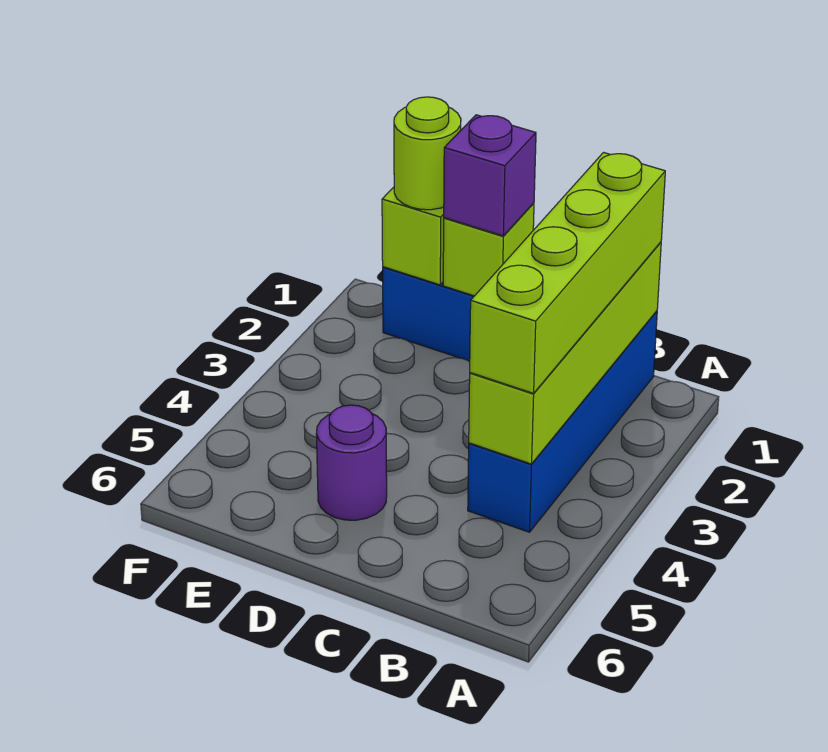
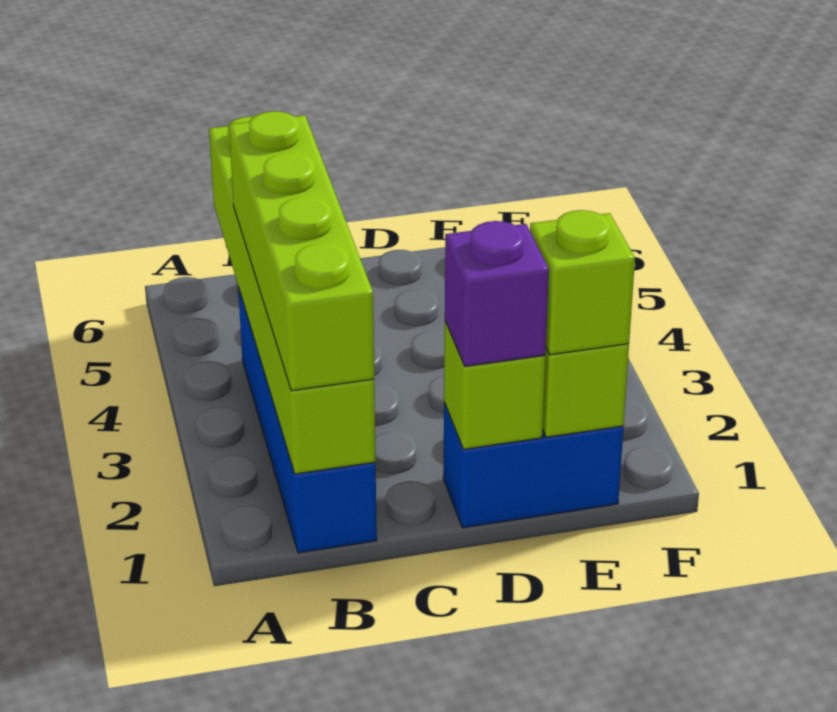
lime brick B1:B4 level 2 -> lime brick B1:B6 level 2
purple round brick D5 level 1 -> none
lime round brick E1 level 3 -> lime brick E1 level 3

